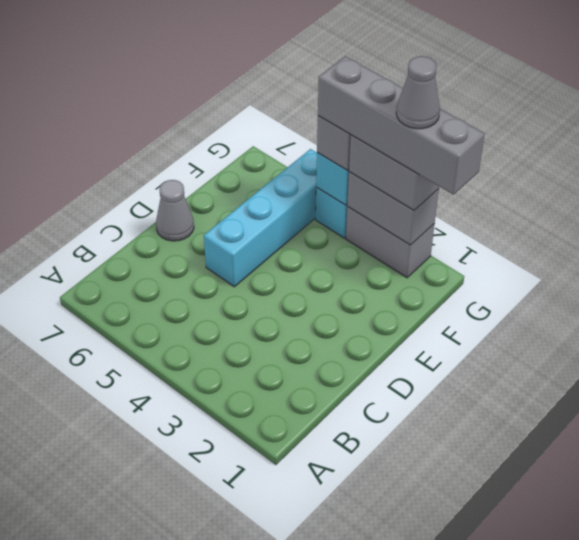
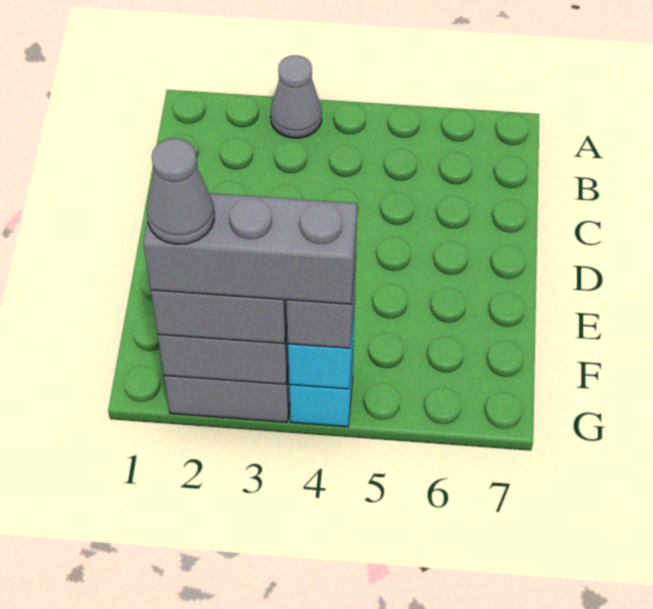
cyan brick D5:G5 level 1 -> none
grey cone D7 level 1 -> grey cone A3 level 1
grey brick G1:G4 level 4 -> grey brick G2:G4 level 4

